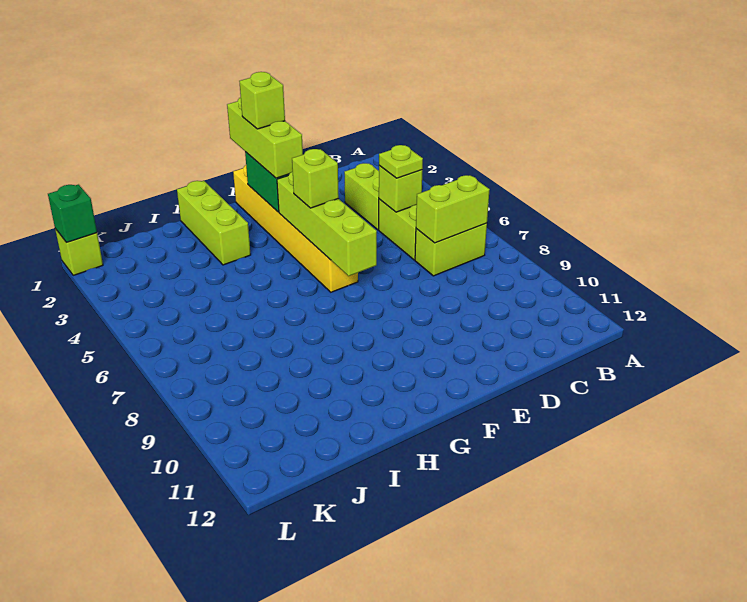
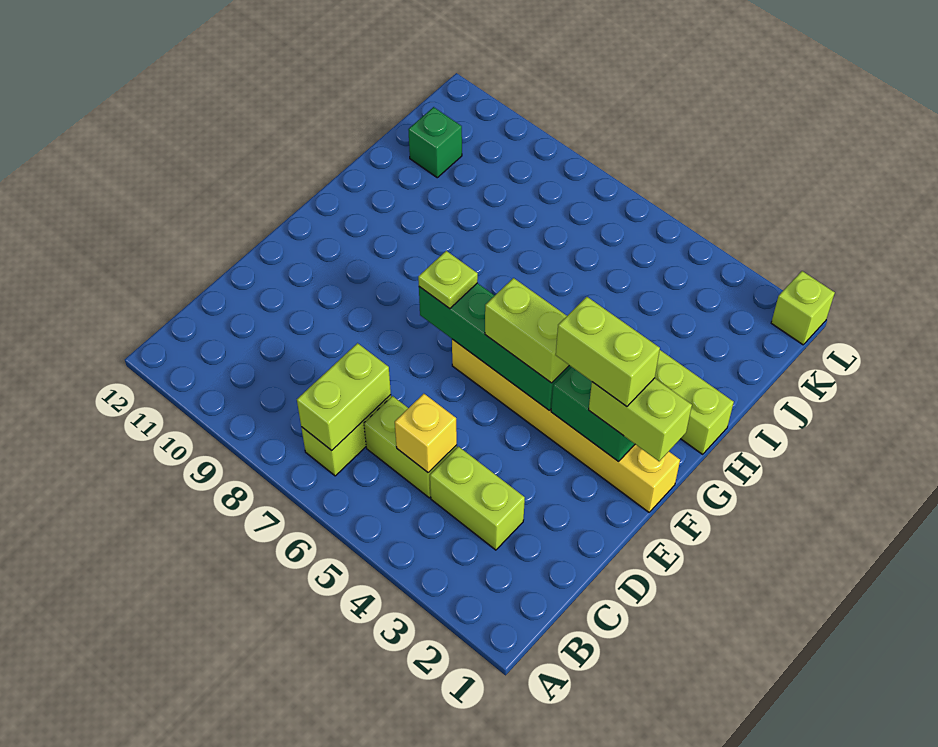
lime brick C5 level 2 -> yellow brick C5 level 2
lime plate C5 level 3 -> lime plate F7 level 3
lime brick F1:F3 level 3 -> lime brick F1:F2 level 3
lime brick F2 level 4 -> lime brick F2:F3 level 4
lime brick F4:F7 level 2 -> green brick F4:F7 level 2
lime brick F5 level 3 -> lime brick F4:F5 level 3
green brick L1 level 2 -> green brick J11 level 1

